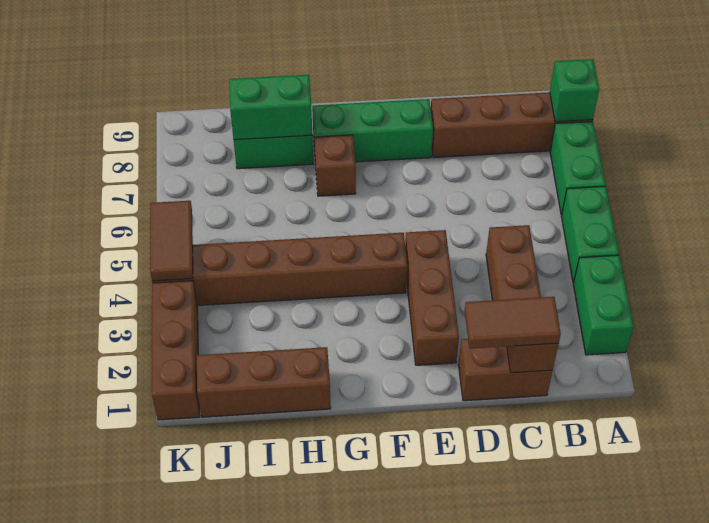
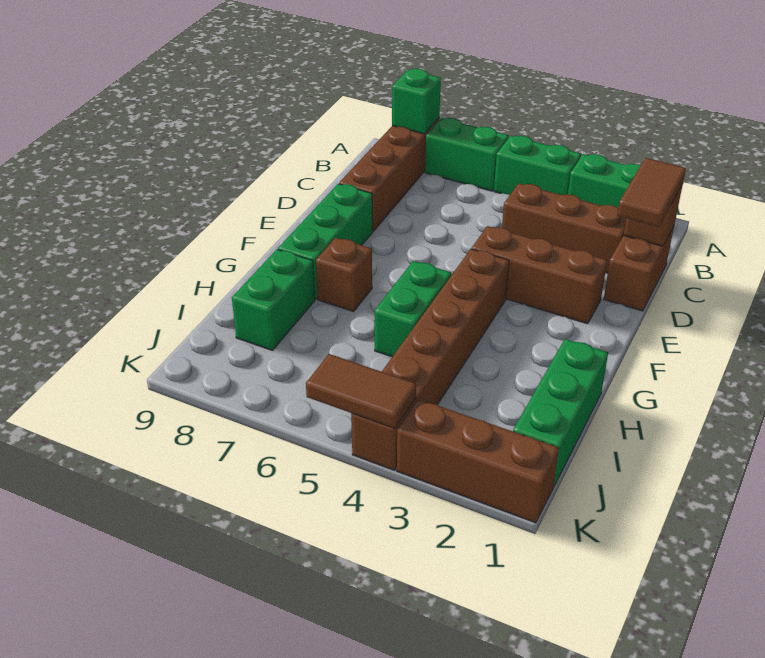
brown brick H1:J1 level 1 -> green brick H1:J1 level 1
green brick H8:I8 level 2 -> green brick G5:H5 level 1

